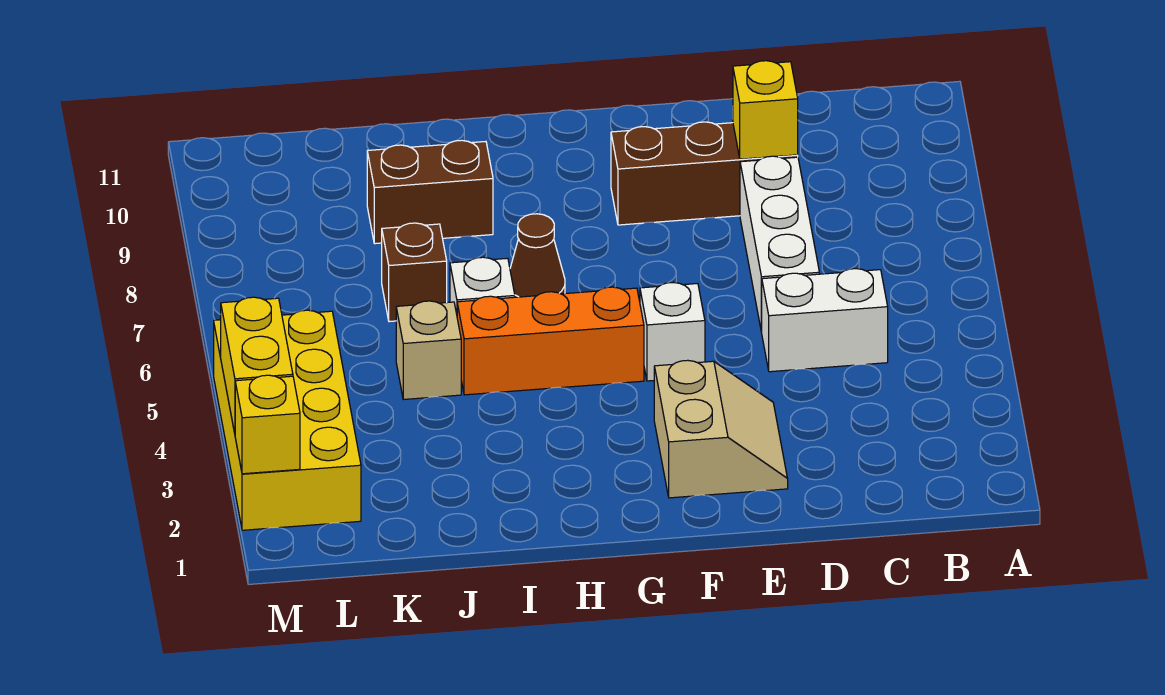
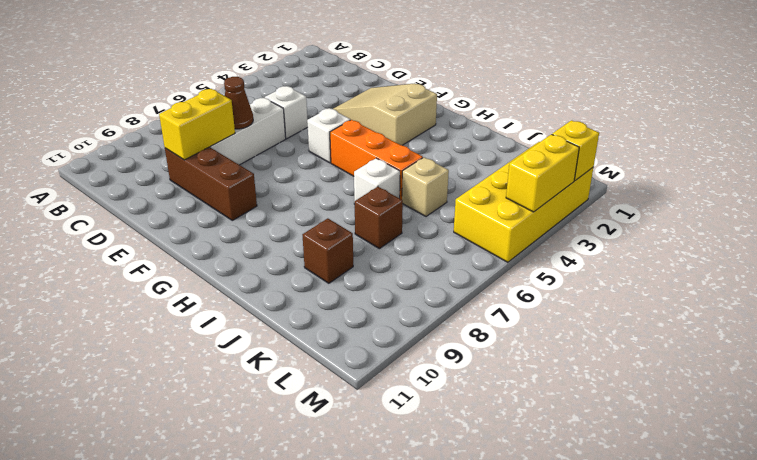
white brick C5:D5 level 1 -> white brick D5 level 1
yellow brick D9 level 2 -> yellow brick D8:D9 level 2
tan slope E2:F3 level 1 top F -> tan slope E2:G3 level 1 top G
brown cone H7 level 1 -> brown cone D7 level 2
brown brick I9:J9 level 1 -> brown brick J9 level 1

